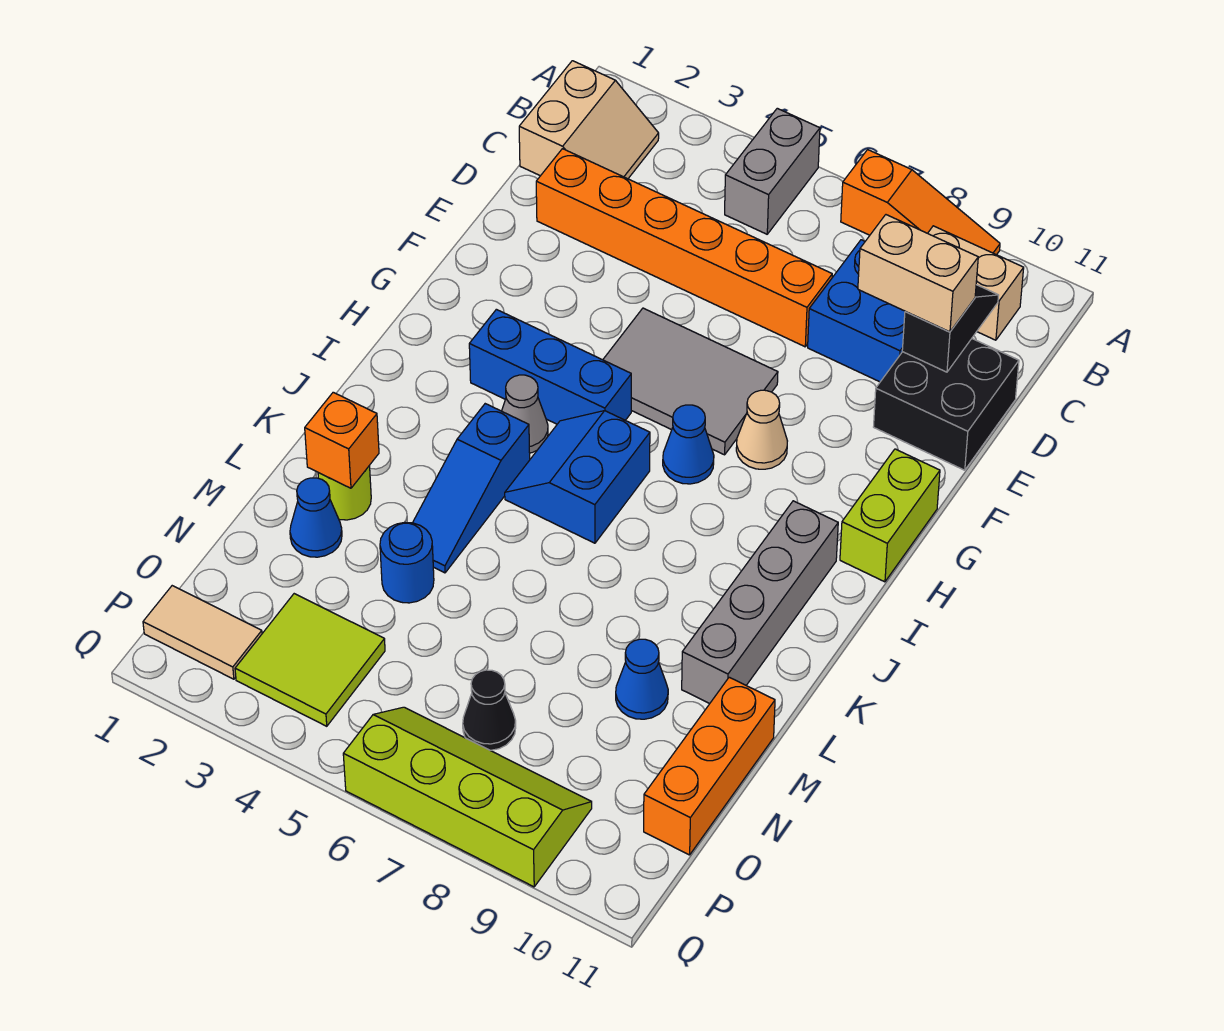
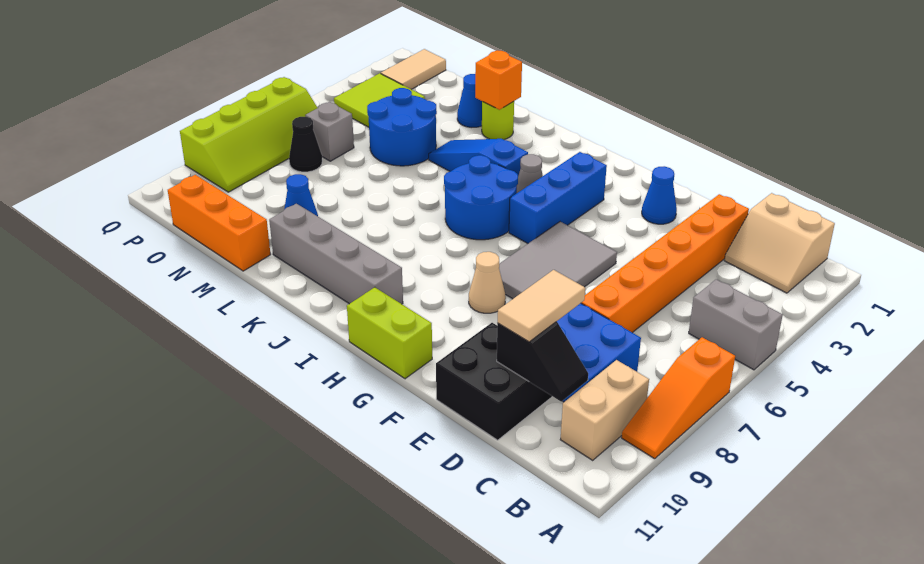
tan brick D9:D10 level 3 -> tan tile D9:D10 level 3
blue cone H7 level 1 -> blue cone F2 level 1
blue slope I5:J6 level 1 top 6 -> blue round brick I5:J6 level 1
blue round brick M4 level 1 -> blue round brick M4:N5 level 1
none -> grey brick O6 level 1

